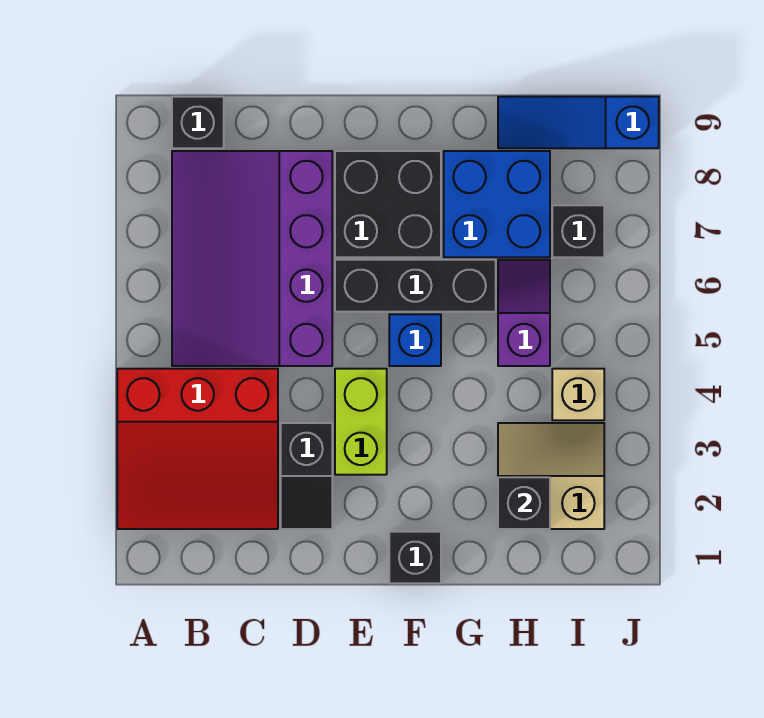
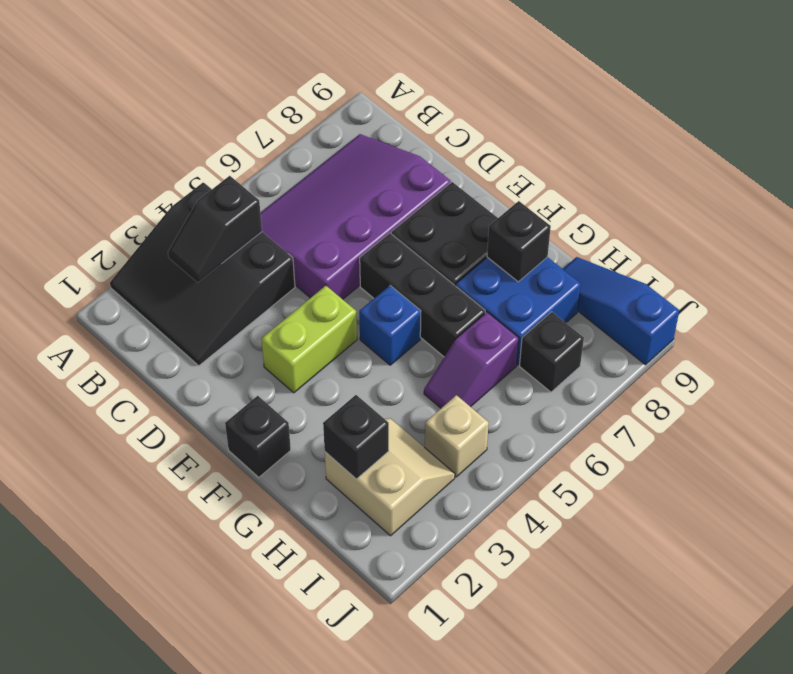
red slope A2:C4 level 1 top 4 -> black slope A2:C4 level 1 top 4
black brick B9 level 1 -> black brick G8 level 2
black slope D2:D3 level 1 top 3 -> black slope B3:B4 level 2 top 4
purple slope H5:H6 level 1 top 5 -> purple slope H5:H6 level 1 top 6

